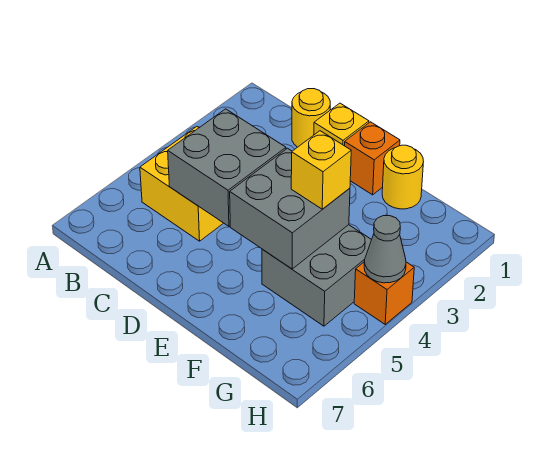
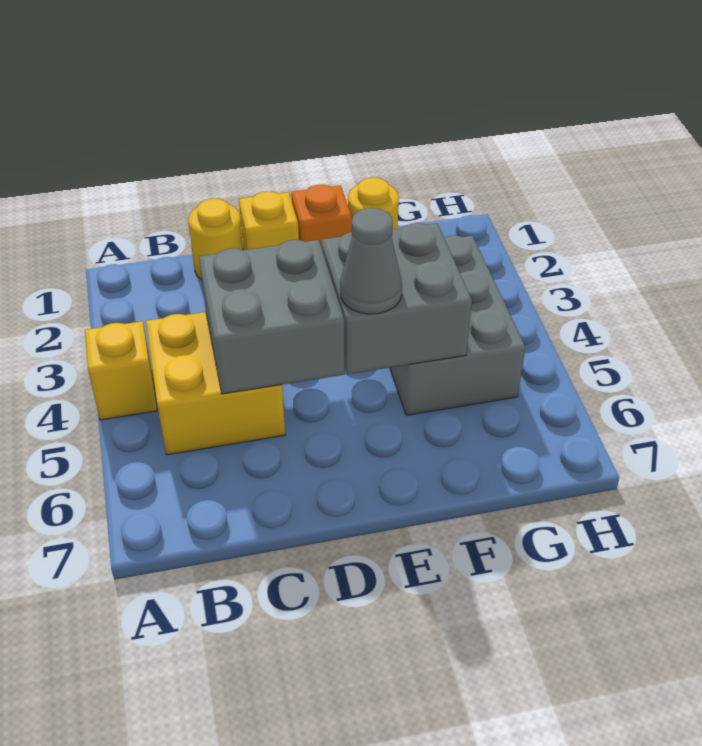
grey brick F4:G5 level 1 -> grey brick F3:G5 level 1
yellow brick F4 level 3 -> yellow brick A4 level 1
orange brick H4 level 1 -> none
grey cone H4 level 2 -> grey cone E5 level 3

